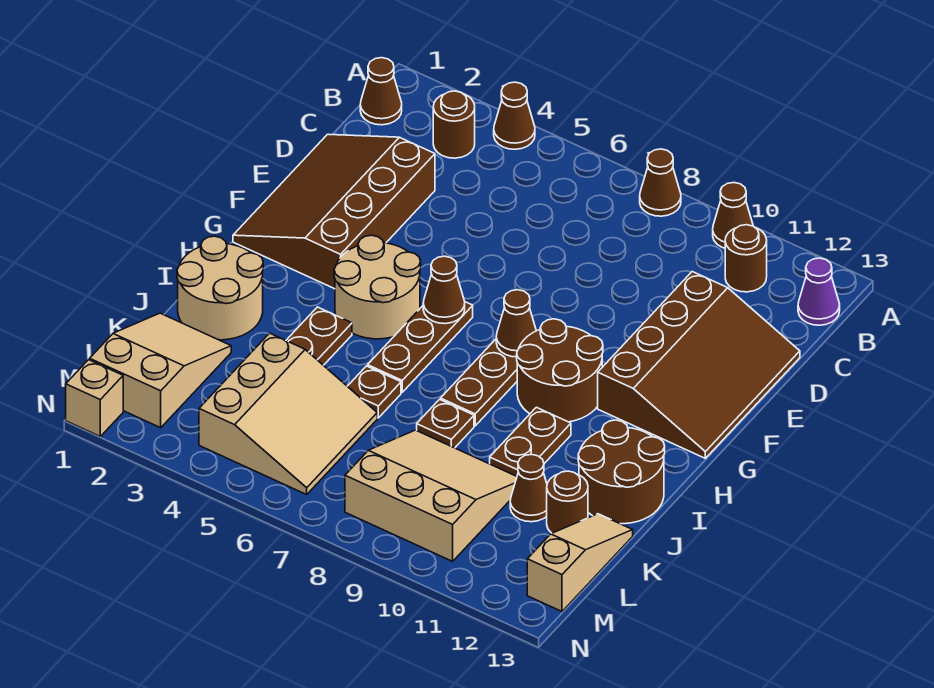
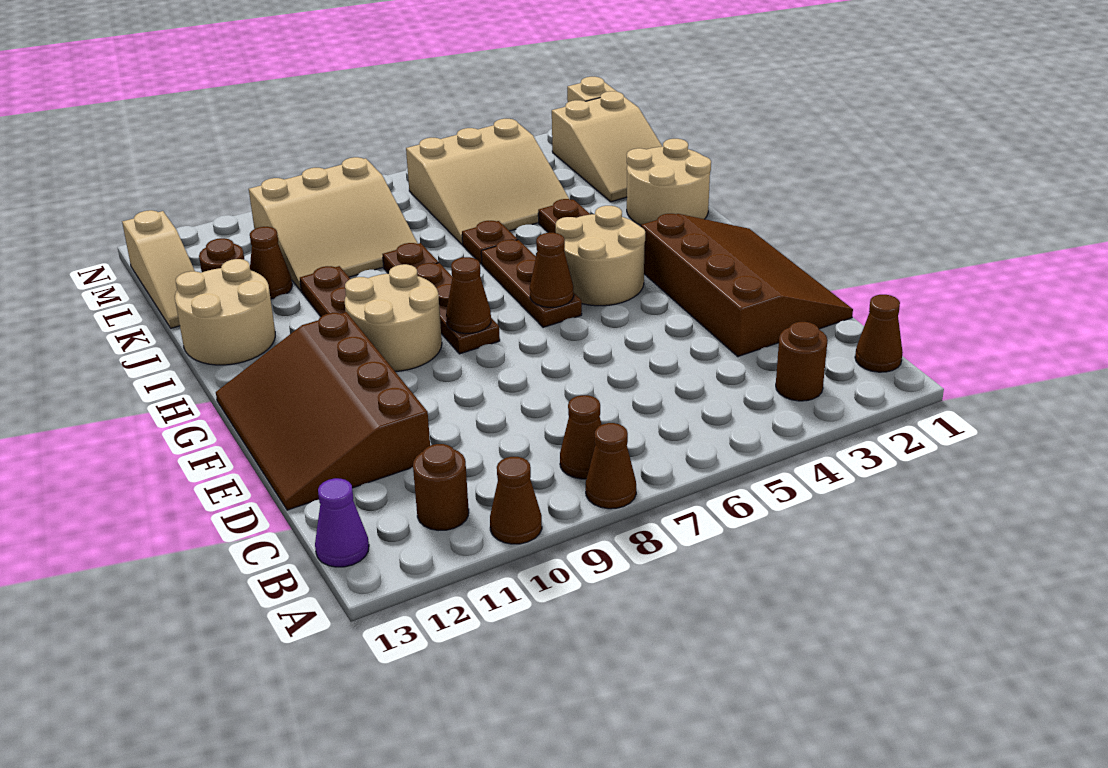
brown cone A4 level 1 -> brown cone B8 level 1
brown round brick G9:H10 level 1 -> tan round brick G9:H10 level 1
brown round brick I12:J13 level 1 -> tan round brick I12:J13 level 1
tan slope K4:M6 level 1 top 4 -> tan slope K4:M6 level 1 top M

